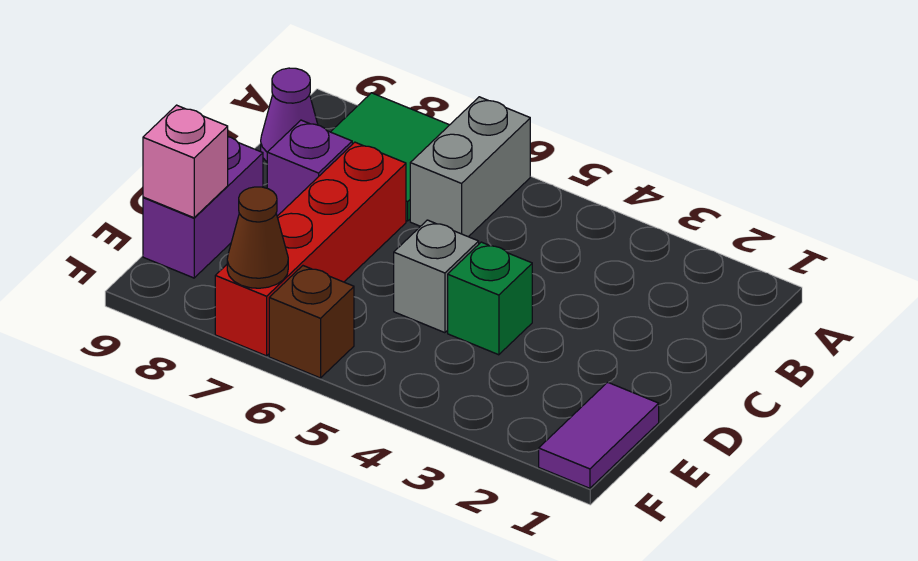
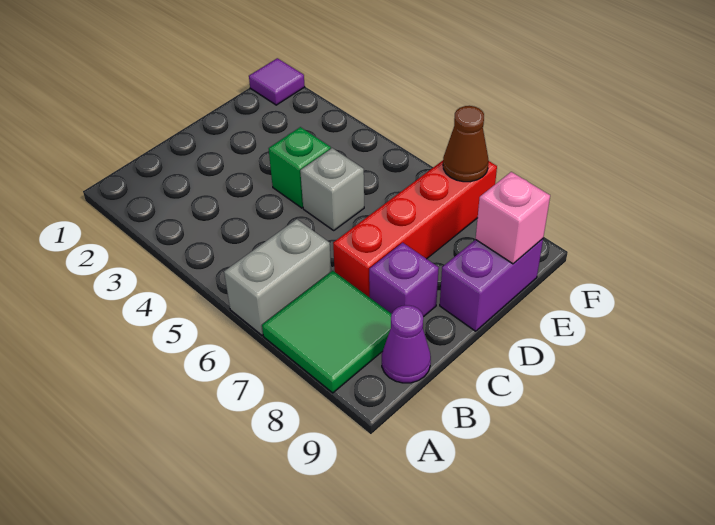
purple tile E1:F1 level 1 -> purple tile F1 level 1
brown brick F6 level 1 -> none

